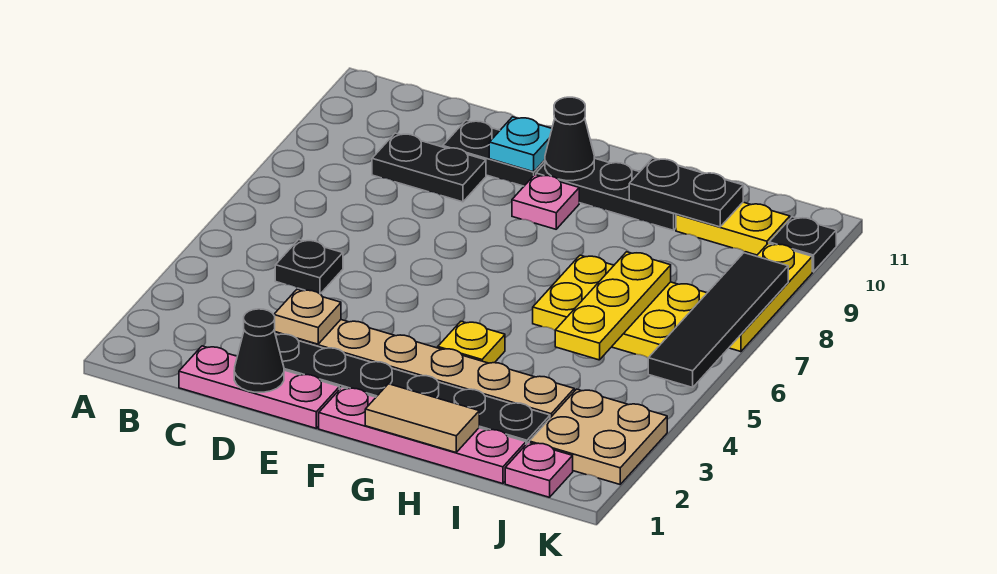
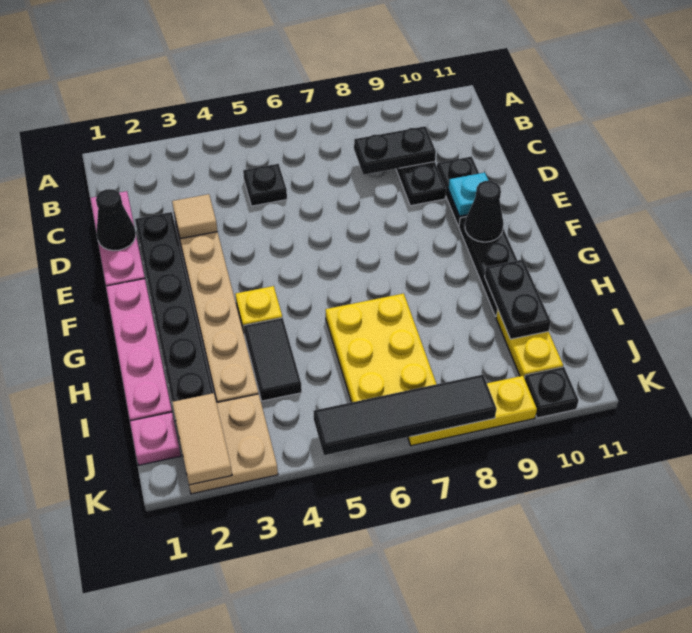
none -> black plate C8:C9 level 2
tan plate D3 level 2 -> tan tile D3 level 2
pink plate F9 level 1 -> none
tan tile G1:H1 level 2 -> tan tile J2:K2 level 2
none -> black tile H4:I4 level 1
yellow plate I5:I7 level 2 -> none

